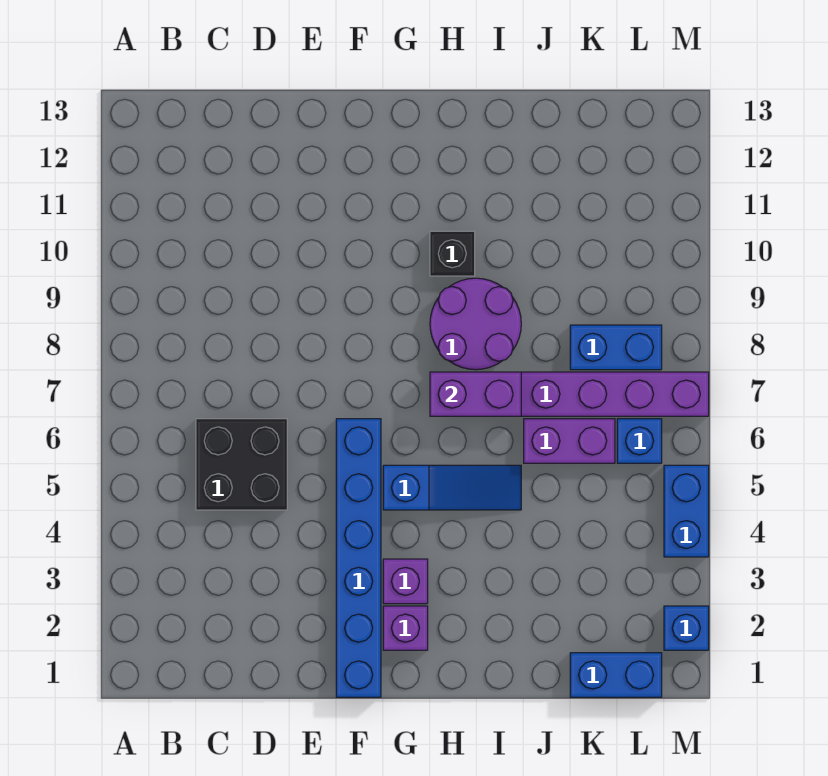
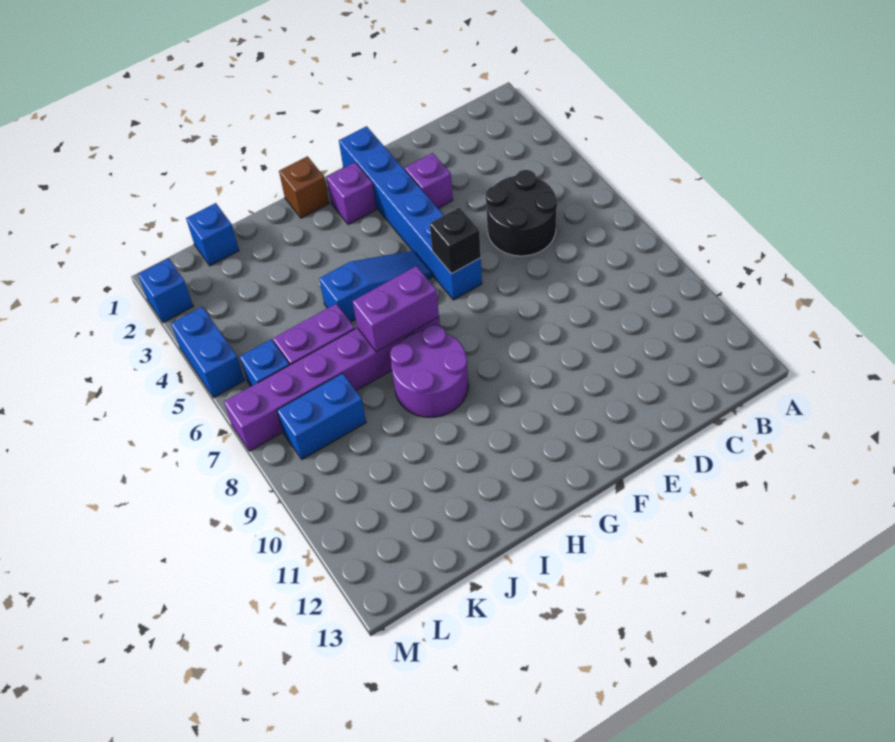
black brick C5:D6 level 1 -> black round brick C5:D6 level 1
purple brick G3 level 1 -> purple brick E3 level 1
blue slope G5:I5 level 1 top G -> blue slope G5:I5 level 1 top I
none -> brown brick H1 level 1
black brick H10 level 1 -> black brick F6 level 2
blue brick K1:L1 level 1 -> blue brick K1 level 1

